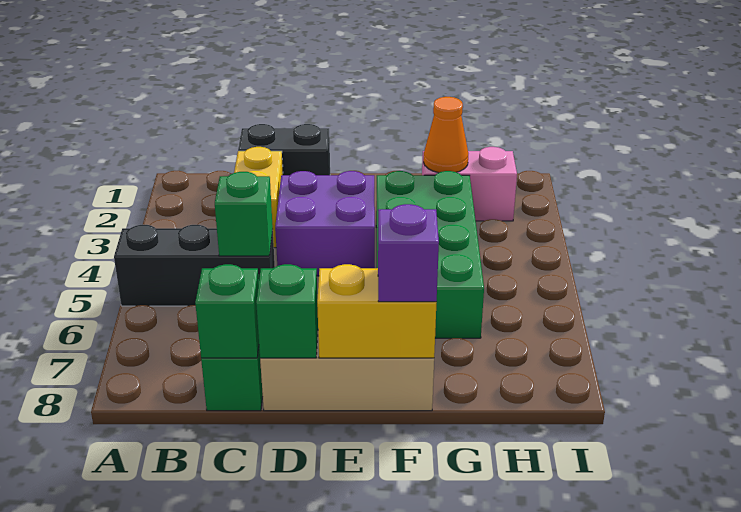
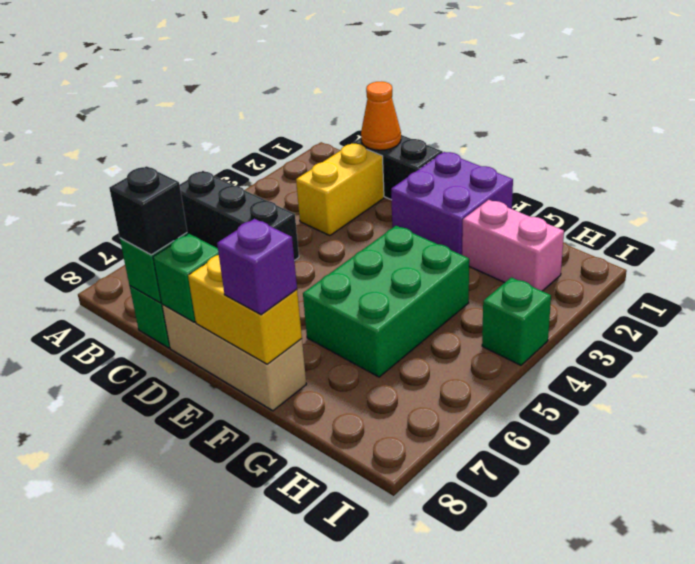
green brick C5 level 2 -> green brick I4 level 1
none -> black brick C8 level 3
purple brick D3:E4 level 1 -> purple brick E1:F2 level 1
green brick F3:G6 level 1 -> green brick F4:G6 level 1
orange cone G2 level 2 -> orange cone C1 level 2

